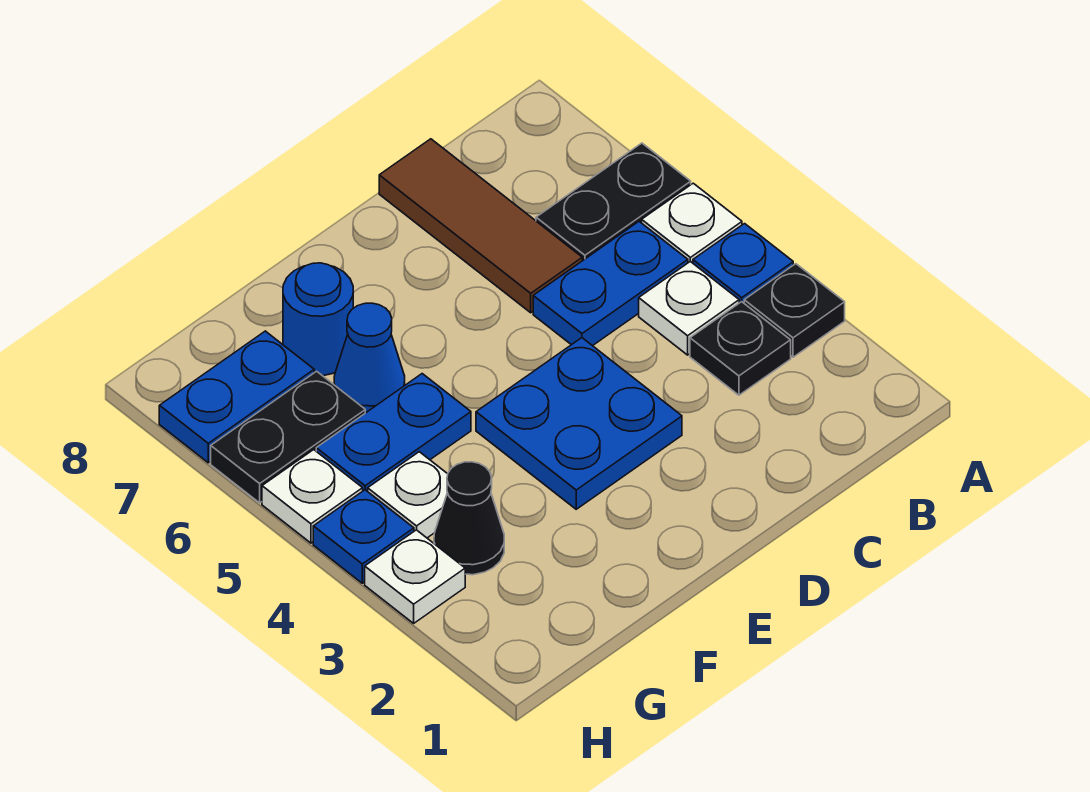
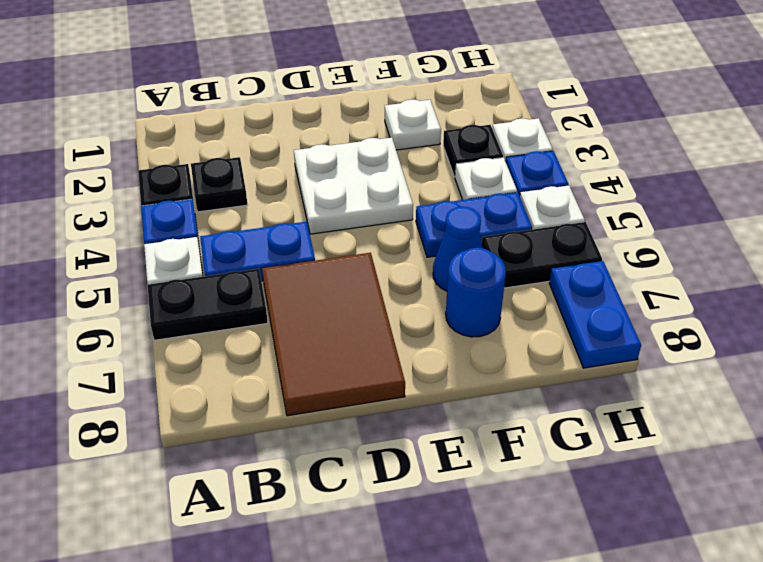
white plate B4 level 1 -> white plate F2 level 1
brown tile C6:C8 level 1 -> brown tile C6:D8 level 1
blue plate D3:E4 level 1 -> white plate D3:E4 level 1
black cone G3 level 1 -> black plate G3 level 1
blue plate G7:H7 level 1 -> blue plate H7:H8 level 1

